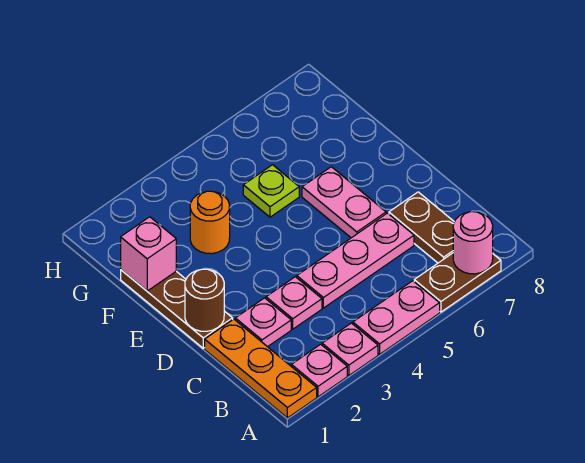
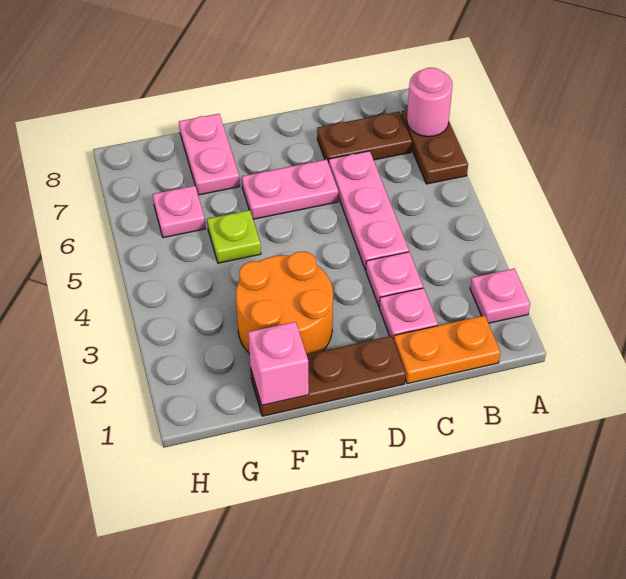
orange plate A1:C1 level 1 -> orange plate B1:C1 level 1
pink plate A3 level 1 -> pink plate G6 level 1
pink plate A4:A5 level 1 -> pink plate F7:F8 level 1
brown round brick D1 level 2 -> none
orange round brick F3 level 1 -> orange round brick E2:F3 level 1

